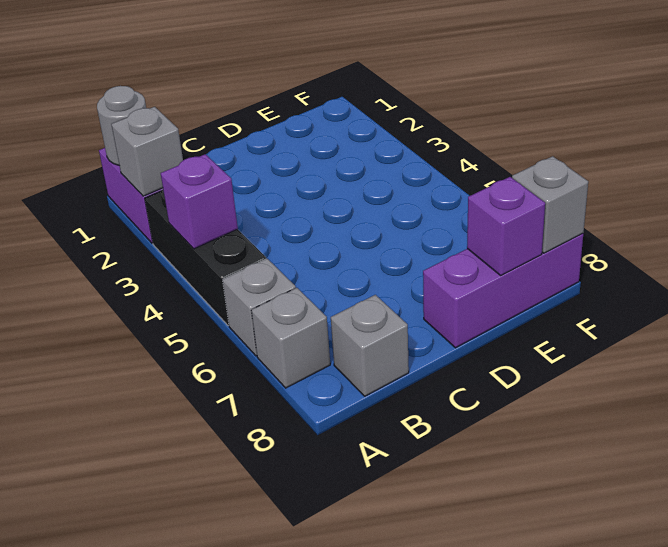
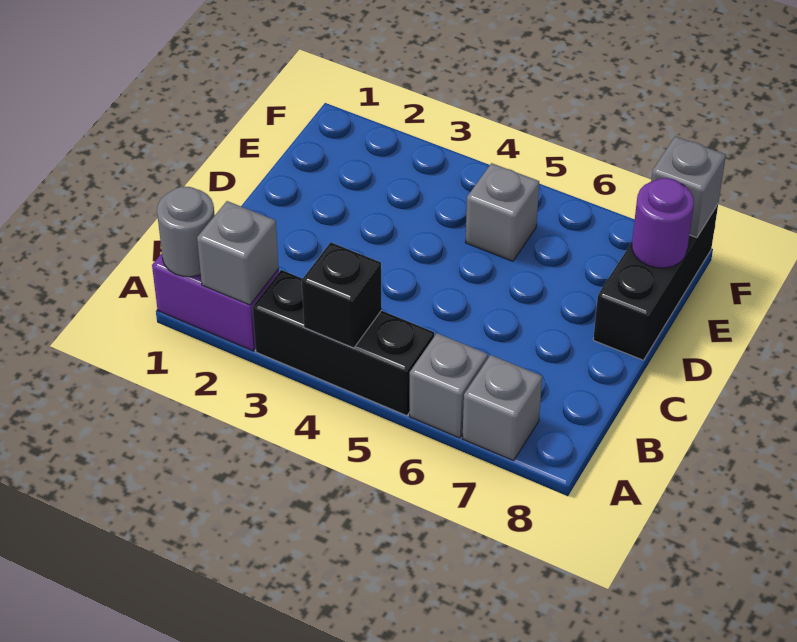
purple brick A4 level 2 -> black brick A4 level 2
grey brick B8 level 1 -> grey brick E5 level 1
purple brick D8:F8 level 1 -> black brick D8:F8 level 1
purple brick E8 level 2 -> purple round brick E8 level 2

